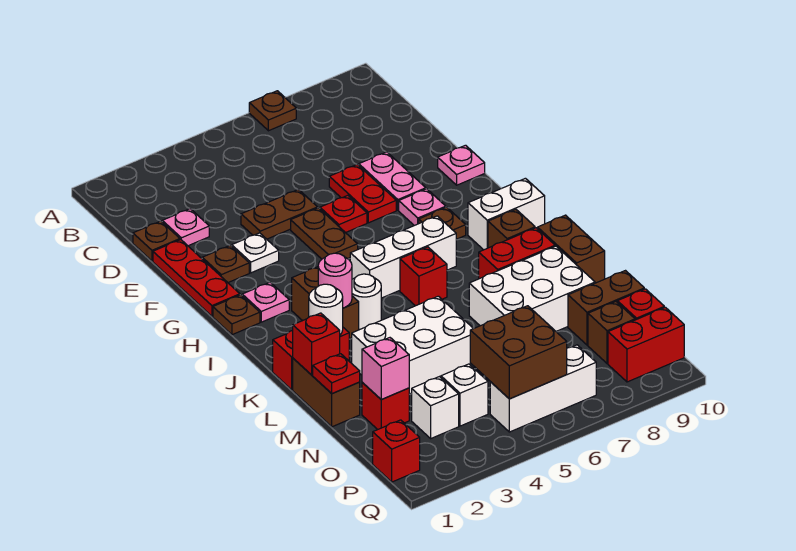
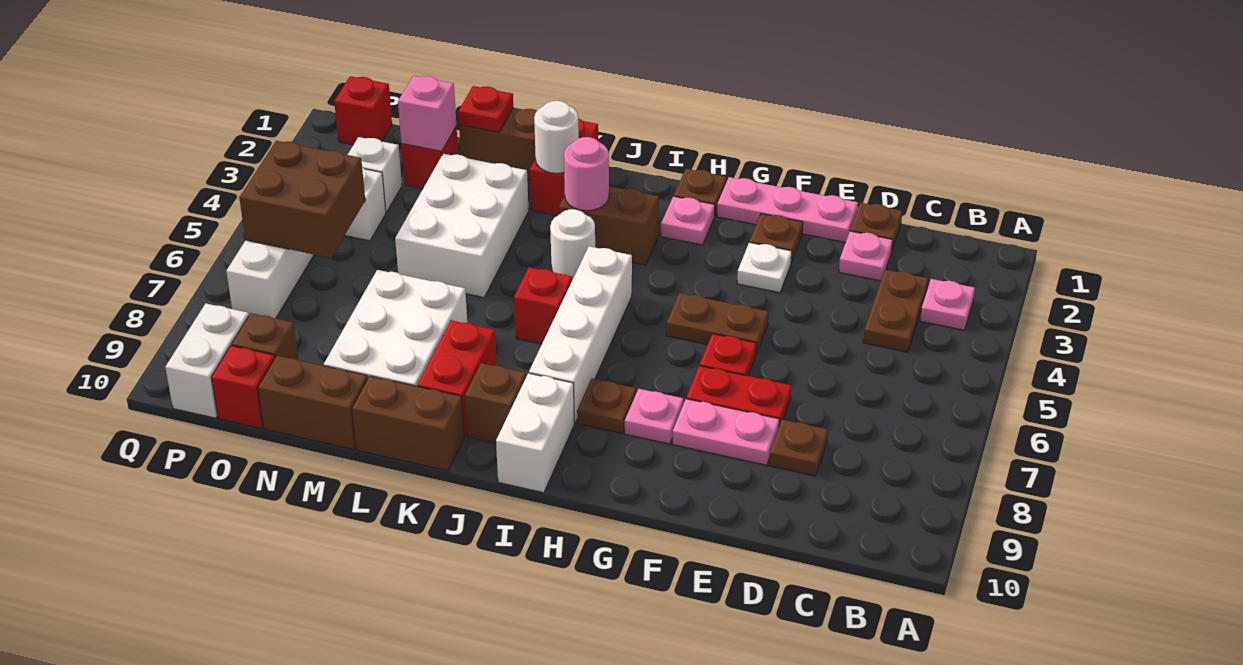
brown plate A7 level 1 -> brown plate D8 level 1
red plate E1:G1 level 1 -> pink plate E1:G1 level 1
brown plate E4:E5 level 1 -> brown plate C3:C4 level 1
pink plate F10 level 1 -> pink plate B3 level 1
white brick I5:I7 level 1 -> white brick I5:I8 level 1
red brick L1 level 2 -> none
brown brick N9:N10 level 1 -> brown brick M10:N10 level 1
red brick P9:P10 level 1 -> white brick P9:P10 level 1

